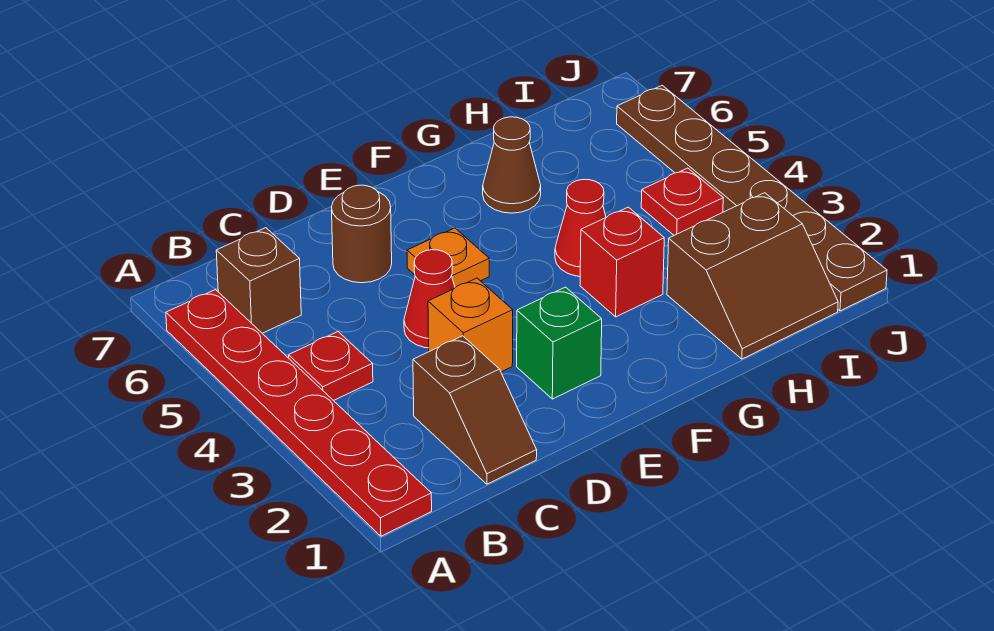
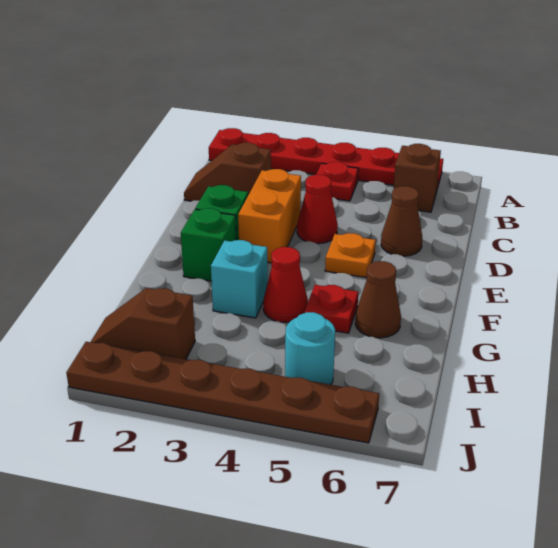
orange brick D3 level 1 -> orange brick D3:E3 level 1
brown round brick D6 level 1 -> brown cone D6 level 1
none -> green brick F2 level 1
red brick G3 level 1 -> cyan brick G3 level 1
brown slope H1:I2 level 1 top 2 -> brown slope I1:I2 level 1 top 2
red plate I4 level 1 -> red plate G5 level 1
none -> cyan round brick I5 level 1

